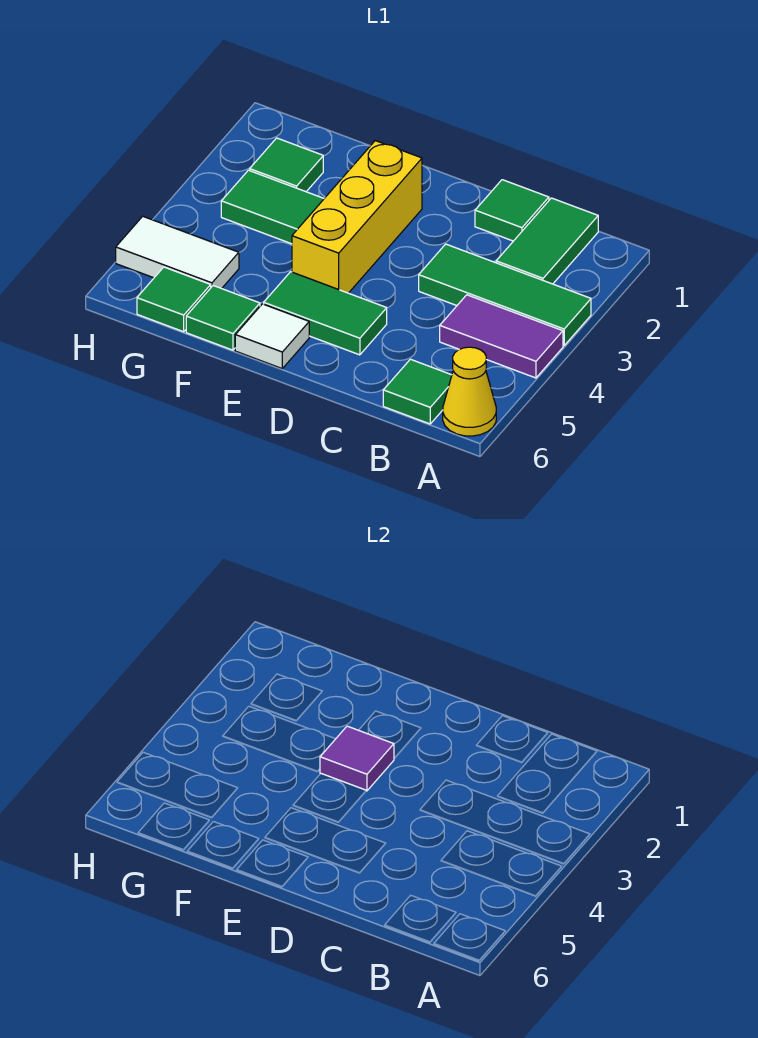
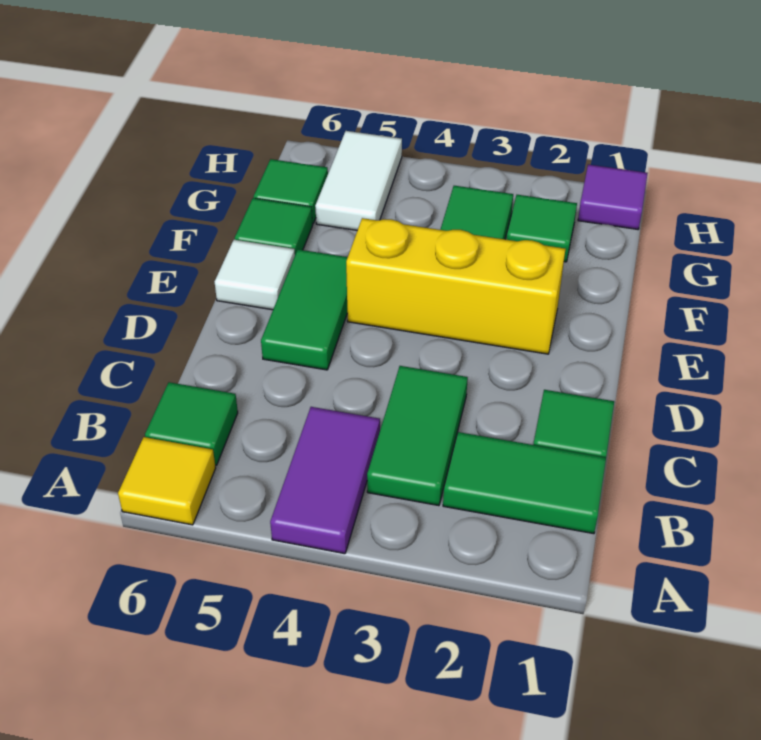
green tile A3:C3 level 1 -> green tile B3:C3 level 1
yellow cone A6 level 1 -> yellow tile A6 level 1
purple tile E3 level 2 -> purple tile H1 level 1

